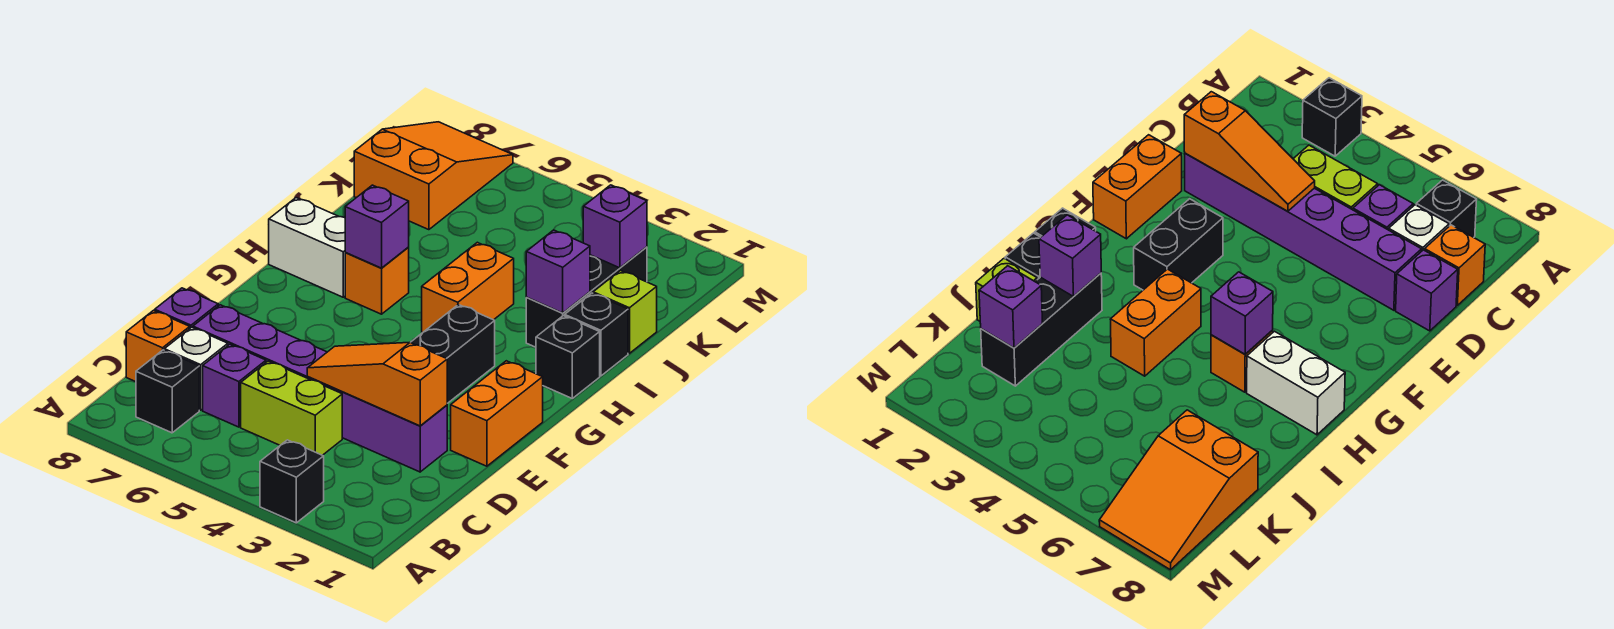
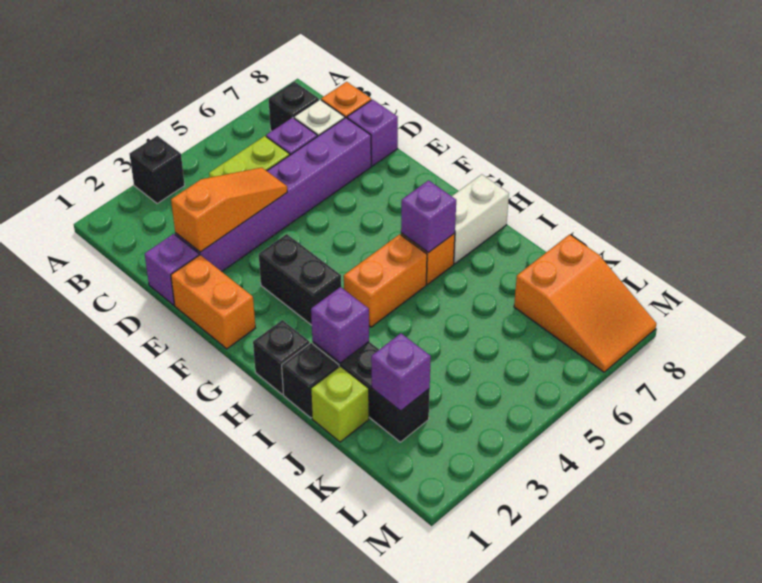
none -> purple brick D1 level 1
orange brick H4:I4 level 1 -> orange brick H4:H5 level 1

